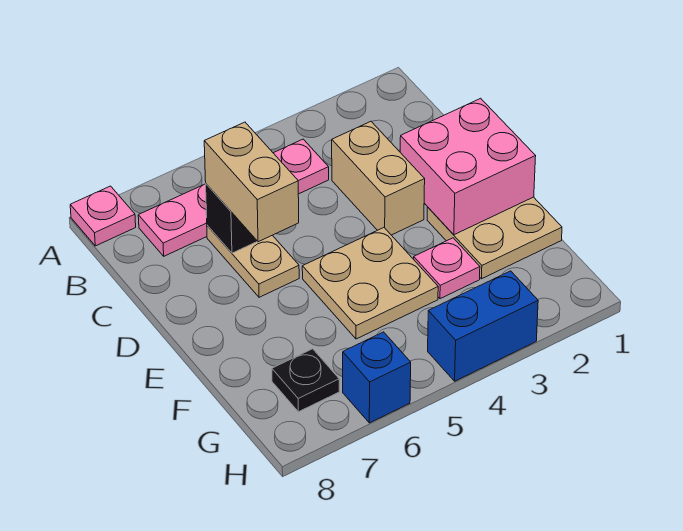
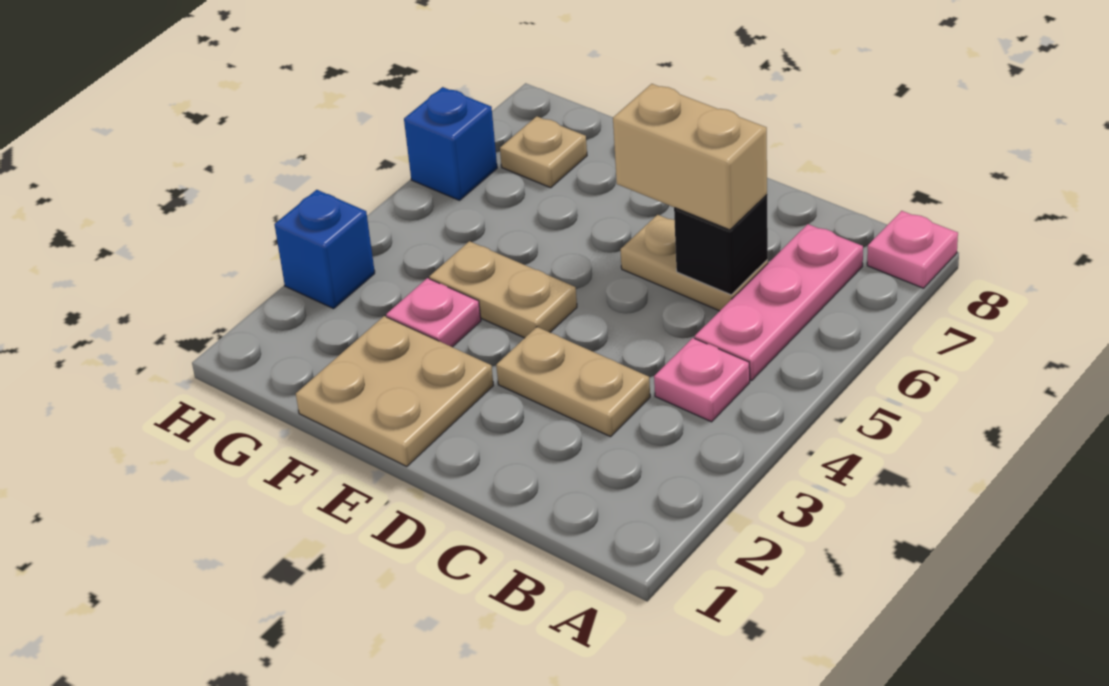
tan brick C3:D3 level 1 -> tan plate C3:D3 level 1
pink brick D1:E2 level 2 -> none
tan plate E4:F5 level 1 -> tan plate E4:F4 level 1
black plate G7 level 1 -> tan plate G7 level 1
blue brick H3:H4 level 1 -> blue brick H3 level 1

